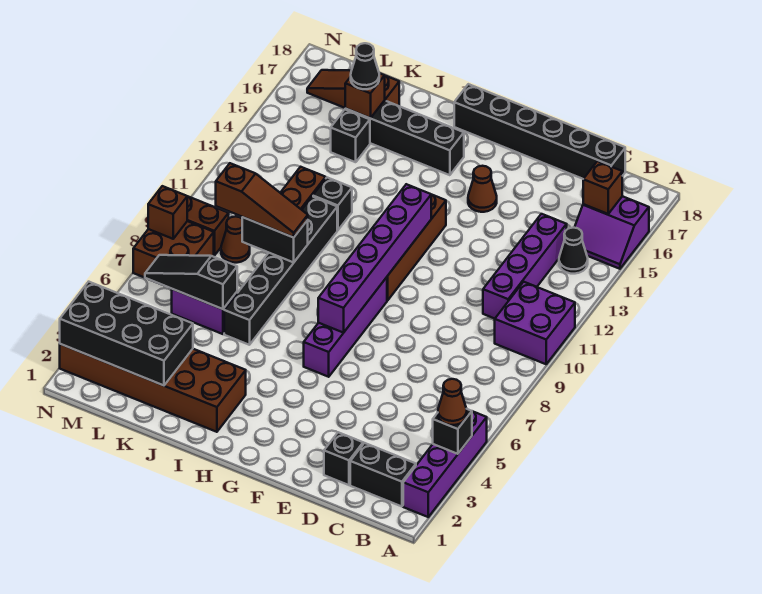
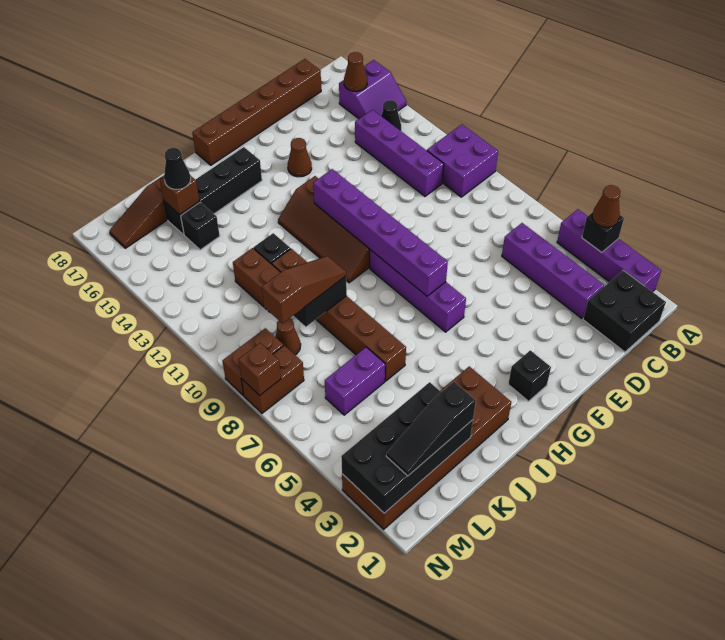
black brick B2:C2 level 1 -> black brick B1:C2 level 1
brown brick B16 level 2 -> brown cone B16 level 2
none -> purple brick C3:C6 level 1
black brick C18:H18 level 1 -> brown brick C18:H18 level 1
black brick D2 level 1 -> black brick G2 level 1
black brick J6:J11 level 1 -> brown brick J6:J11 level 1
black slope K6:M6 level 2 top K -> black slope K2:M2 level 3 top K
brown brick M7:N8 level 1 -> brown brick M8:N8 level 1

